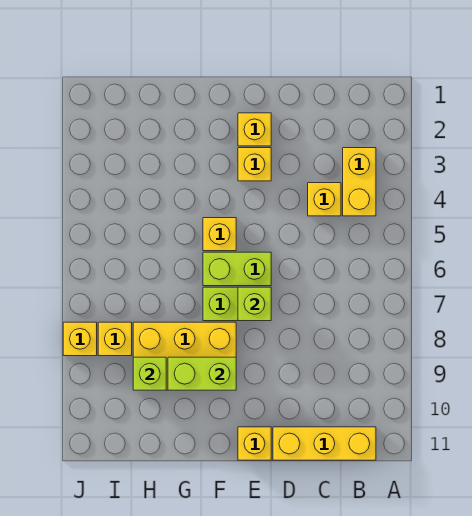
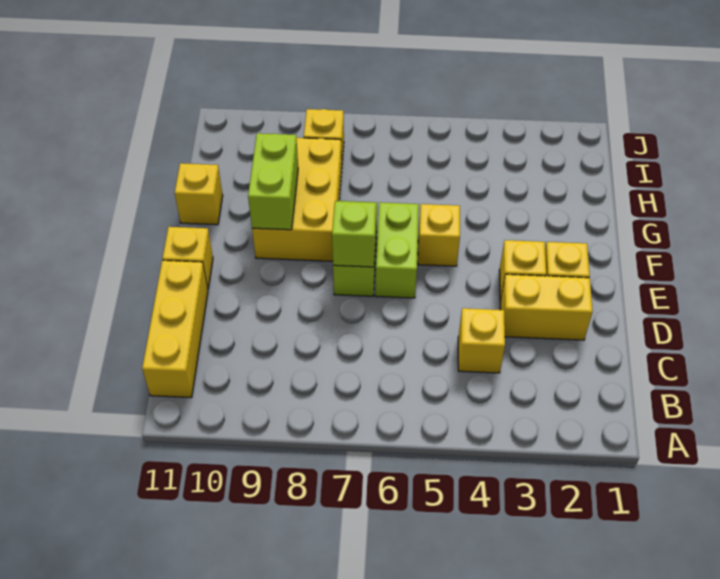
yellow brick B3:B4 level 1 -> yellow brick D2:D3 level 1
lime brick H9 level 2 -> none
yellow brick J8 level 1 -> yellow brick G11 level 1

